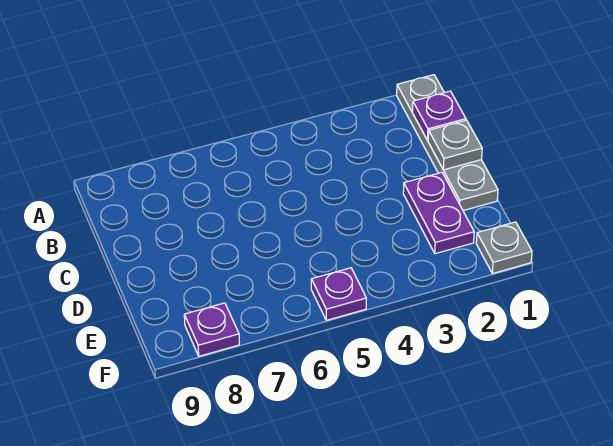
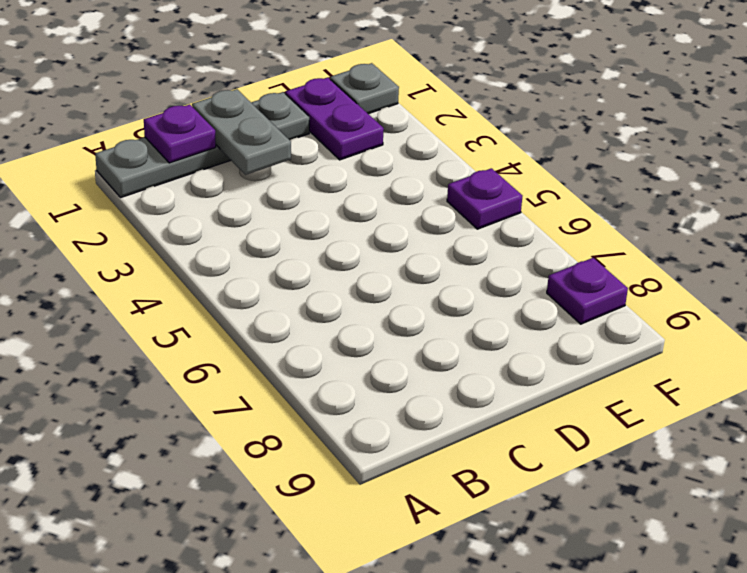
grey plate C1 level 2 -> grey plate C1:C2 level 2
purple plate D2:E2 level 1 -> purple plate E1:E2 level 1

